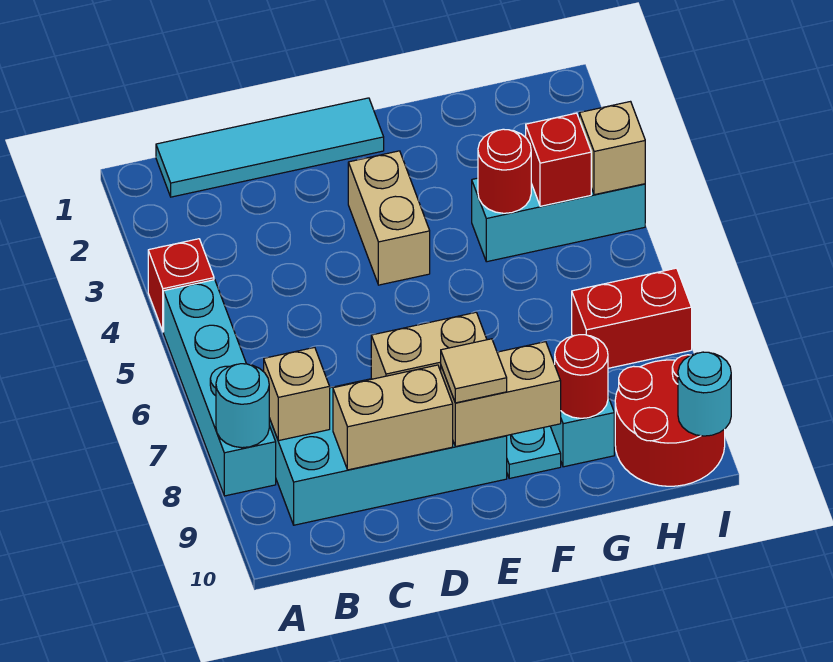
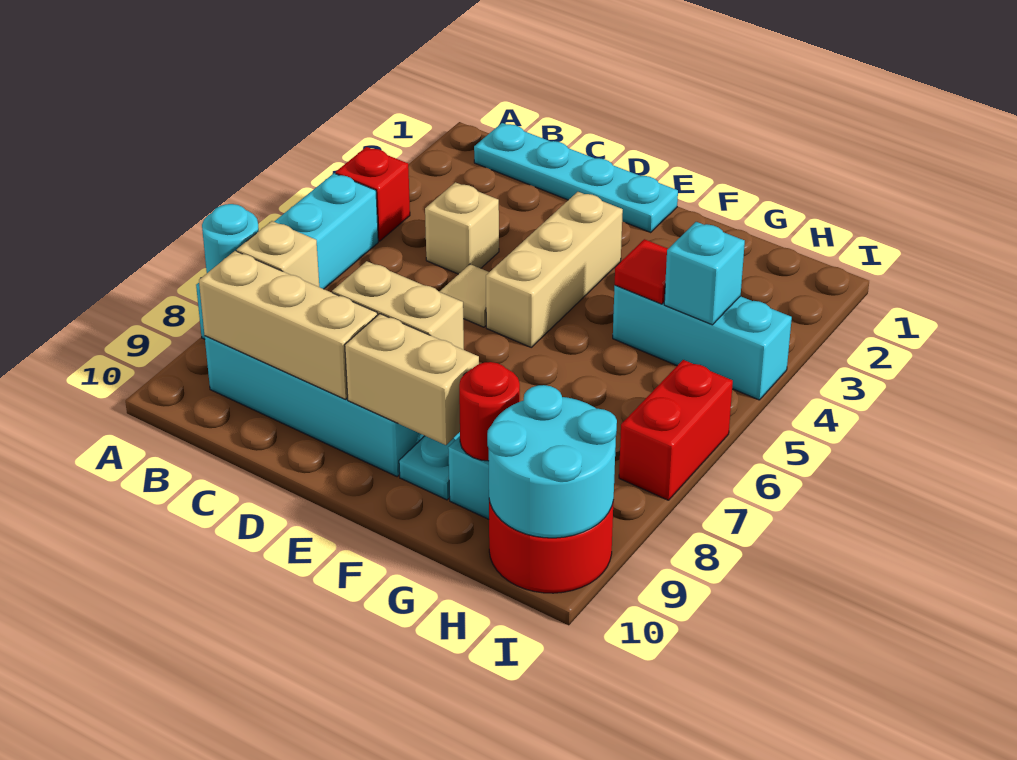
cyan tile B1:E1 level 1 -> cyan plate B1:E1 level 1
tan brick C9:D9 level 2 -> tan brick B9:D9 level 2
tan brick E3:E4 level 1 -> tan brick E3:E5 level 1
tan tile E9 level 3 -> tan tile D5 level 1
red round brick G4 level 2 -> red tile G4 level 2
red brick H4 level 2 -> cyan brick H4 level 2
red brick H7:I7 level 1 -> red brick I6:I7 level 1
tan brick I4 level 2 -> tan brick C4 level 1
cyan round brick I10 level 2 -> cyan round brick H9:I10 level 2

